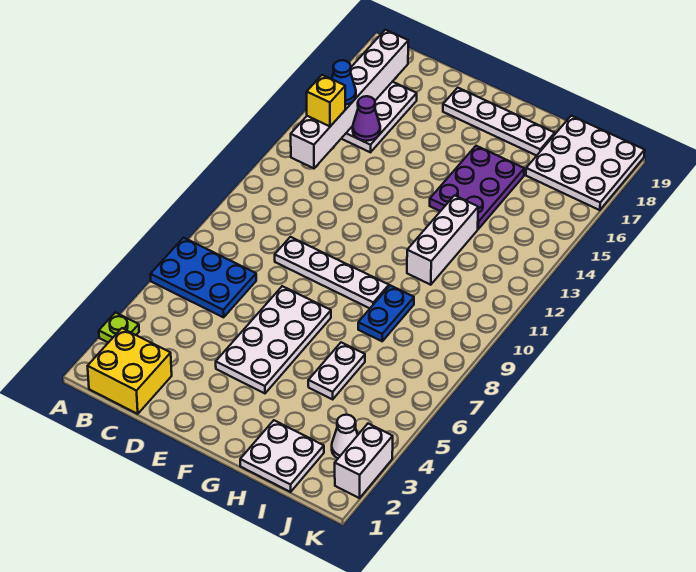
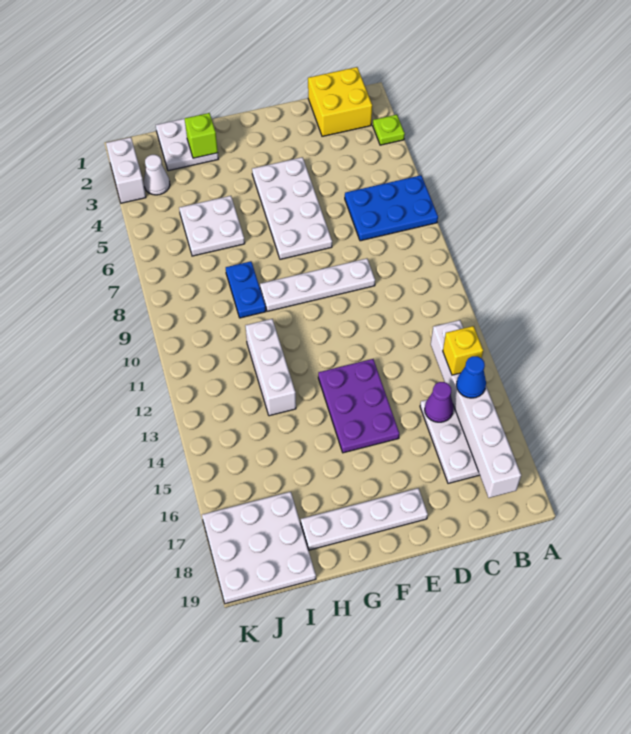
purple plate G14:H16 level 1 -> purple plate E13:F15 level 1
none -> lime brick H2 level 2
white plate H5:H6 level 1 -> white plate H5:I6 level 1

